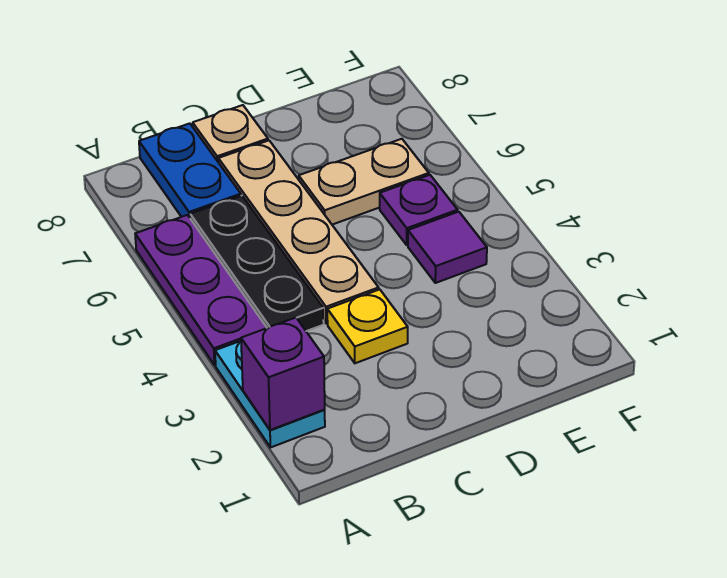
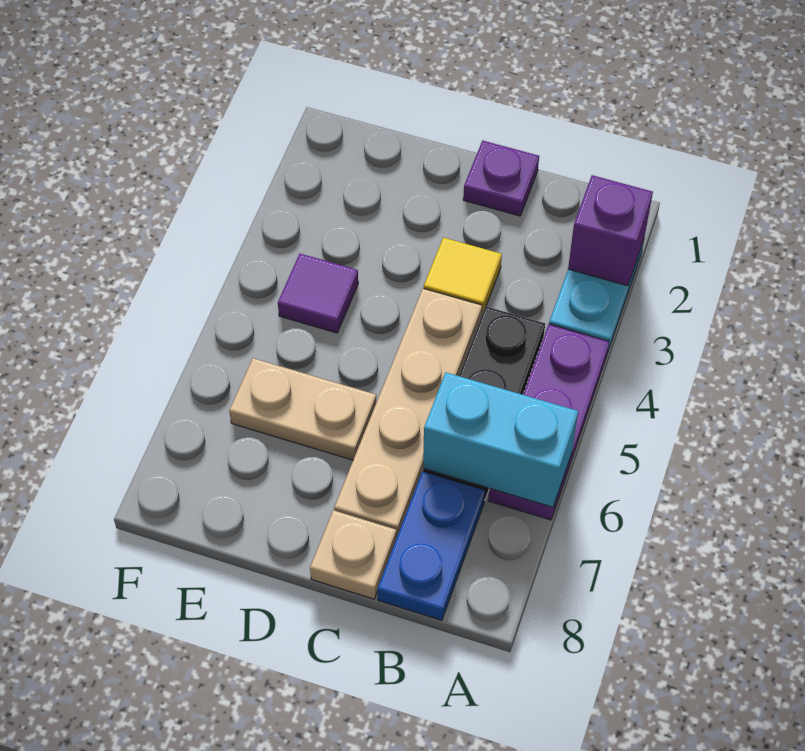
none -> cyan brick A6:B6 level 2
yellow plate C3 level 1 -> yellow tile C3 level 1
purple plate E5 level 1 -> purple plate C1 level 1

